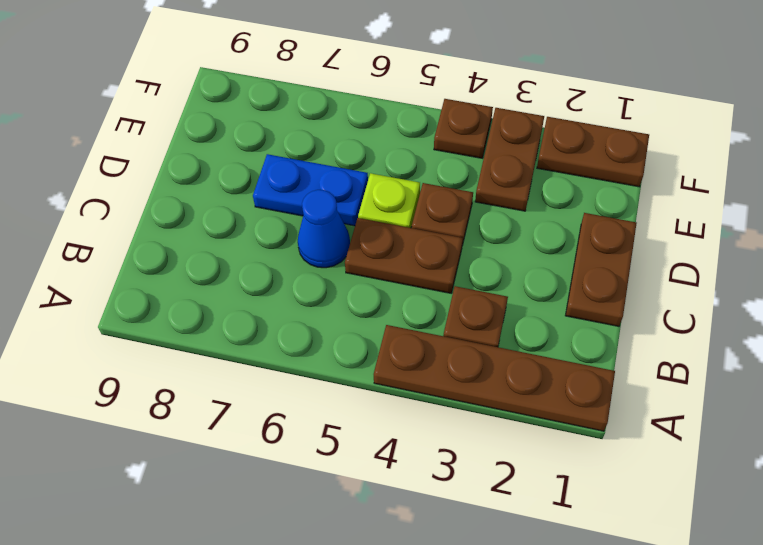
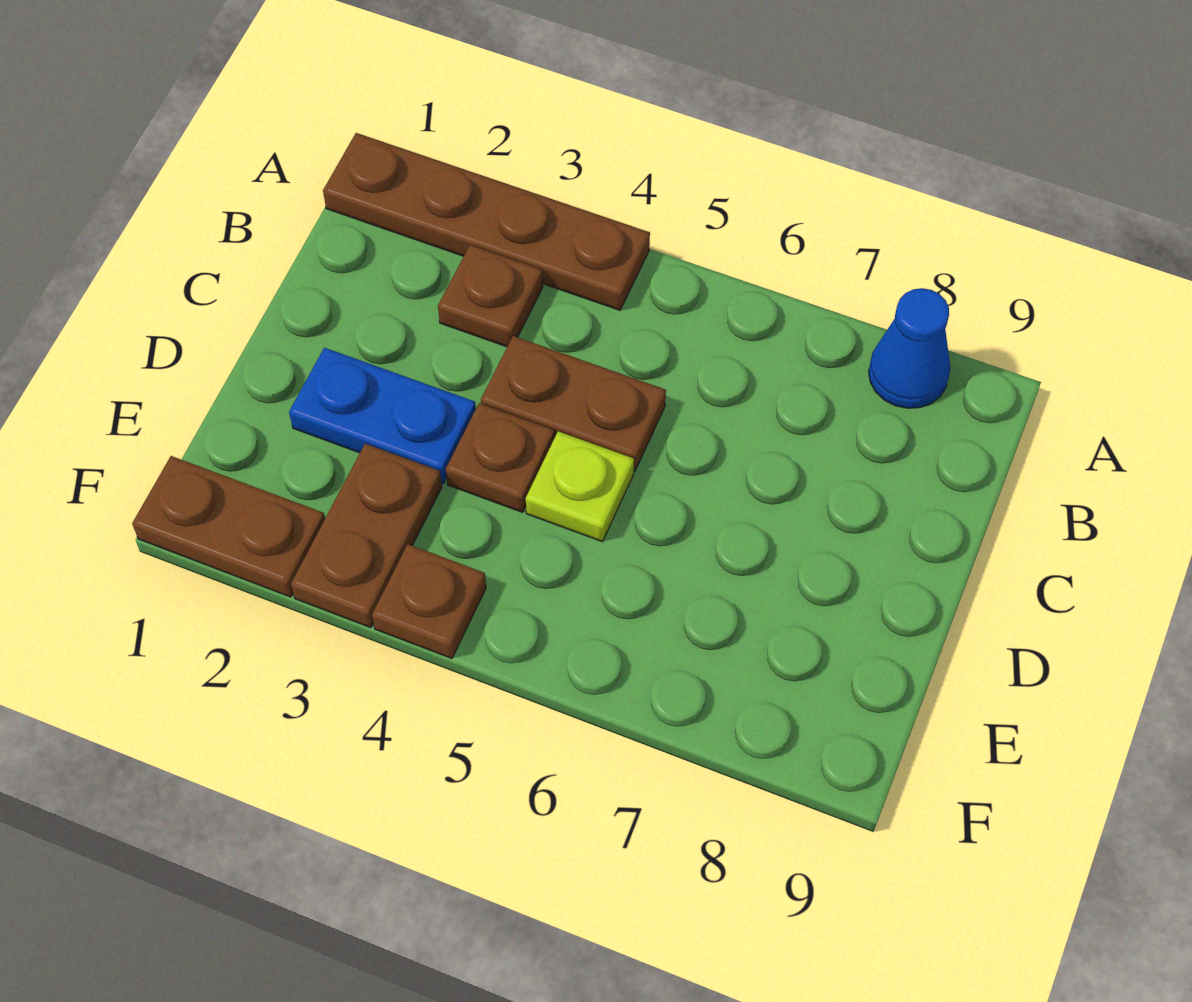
brown plate C1:D1 level 1 -> none
blue cone C6 level 1 -> blue cone A8 level 1
blue plate D6:D7 level 1 -> blue plate D2:D3 level 1

